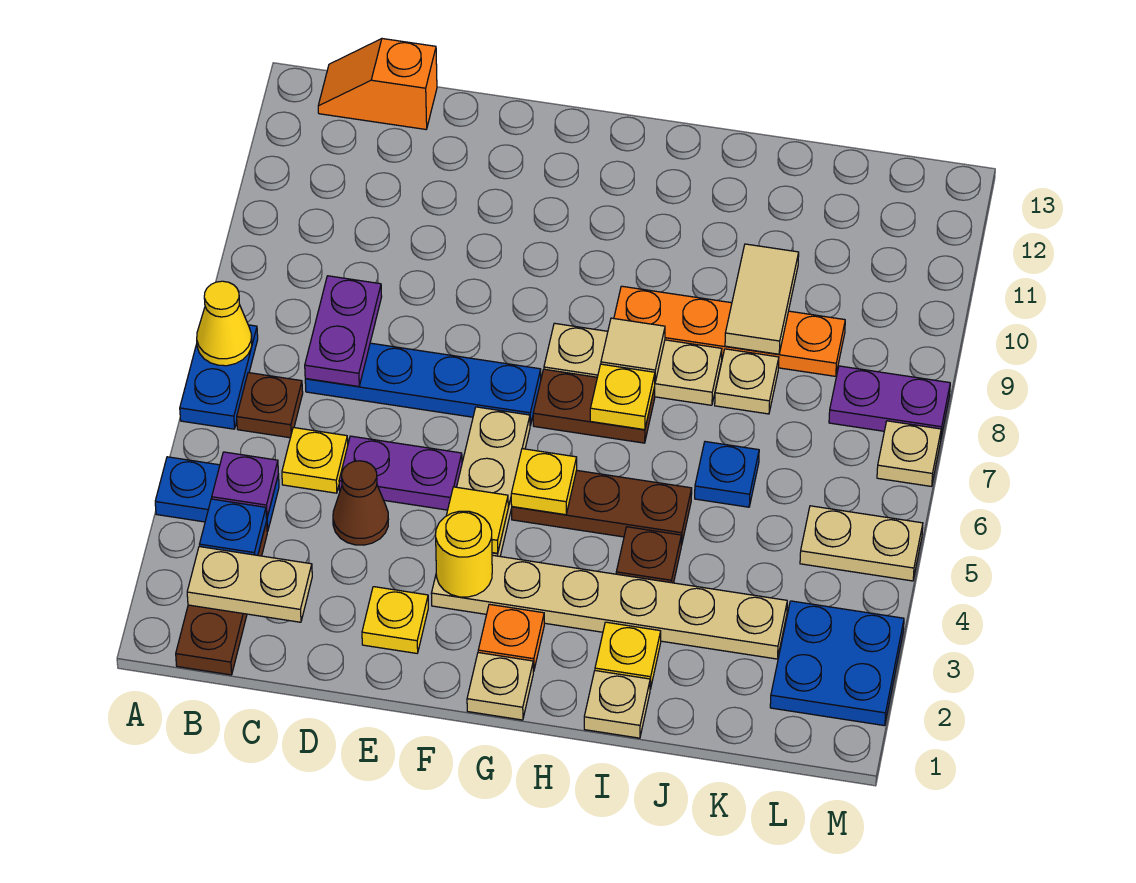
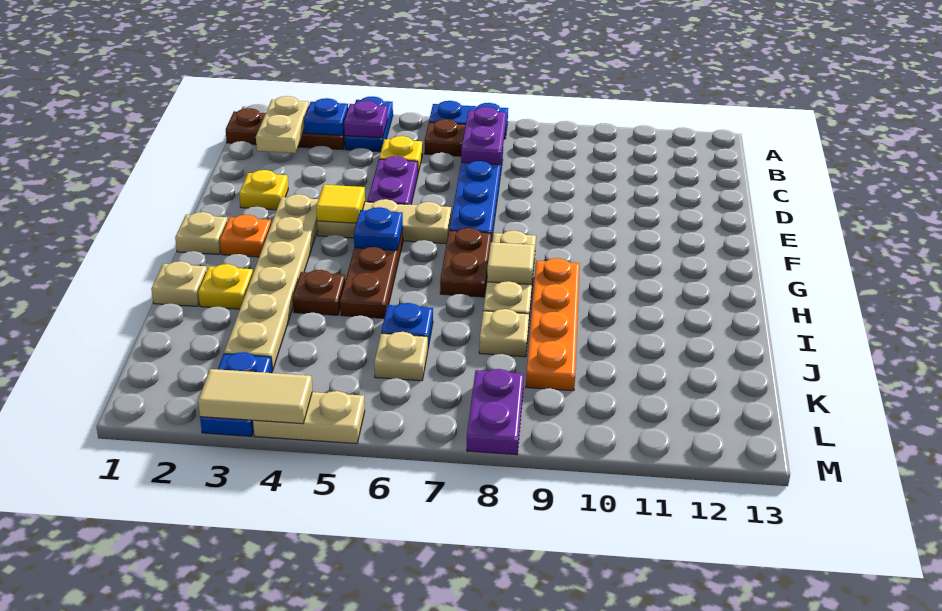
yellow cone A7 level 2 -> none
orange slope B13:C13 level 1 top C -> none
purple plate C7:C8 level 2 -> purple plate B7:C7 level 2
brown cone D4 level 1 -> none
yellow round brick F3 level 2 -> none
yellow plate G5 level 2 -> blue plate G5 level 2
yellow plate H7 level 2 -> none
tan tile J9:J10 level 2 -> tan tile M3:M4 level 2
blue plate L2:M3 level 1 -> blue plate L3:M3 level 1
tan plate L5:M5 level 1 -> tan plate M4:M5 level 1
tan plate M7 level 1 -> tan plate K6 level 1

